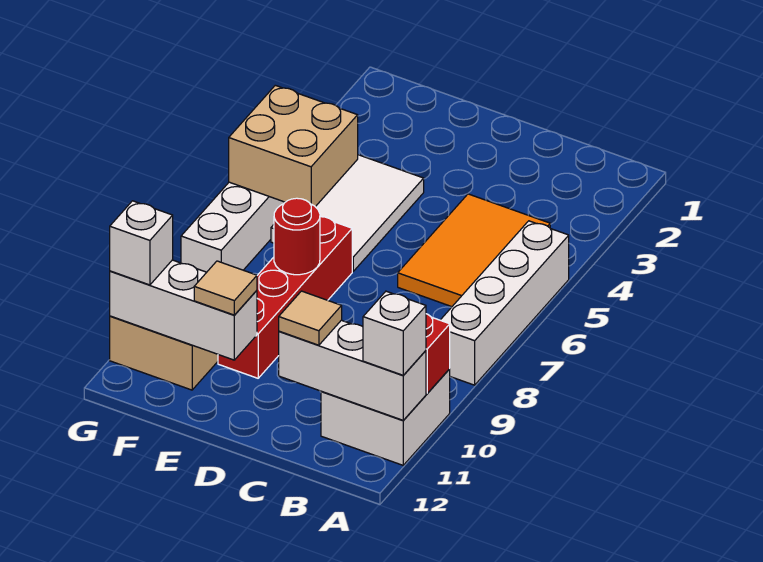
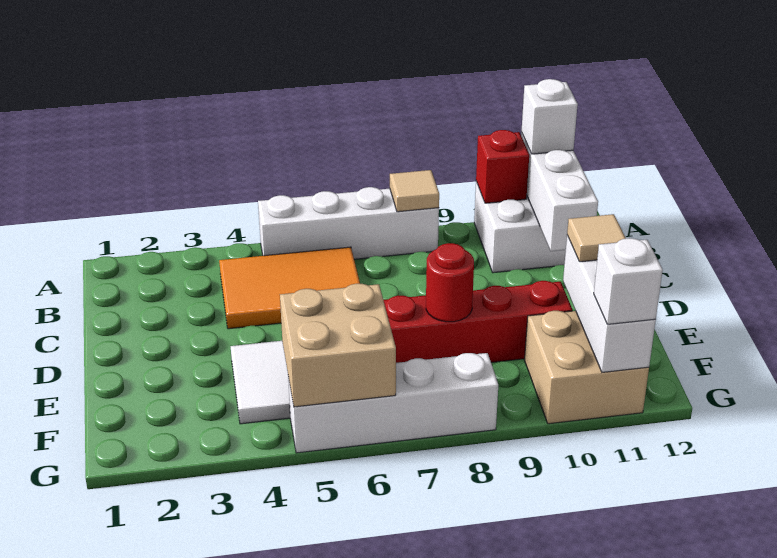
tan tile C11 level 3 -> tan tile A8 level 2

